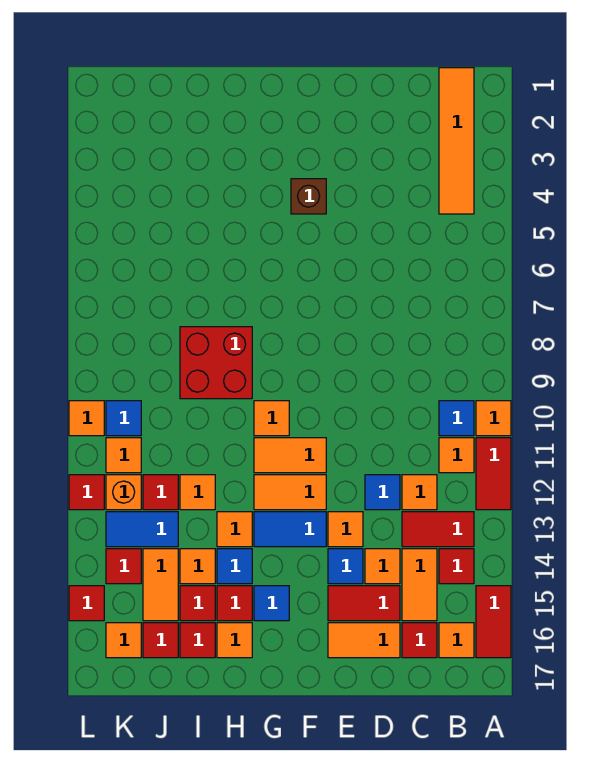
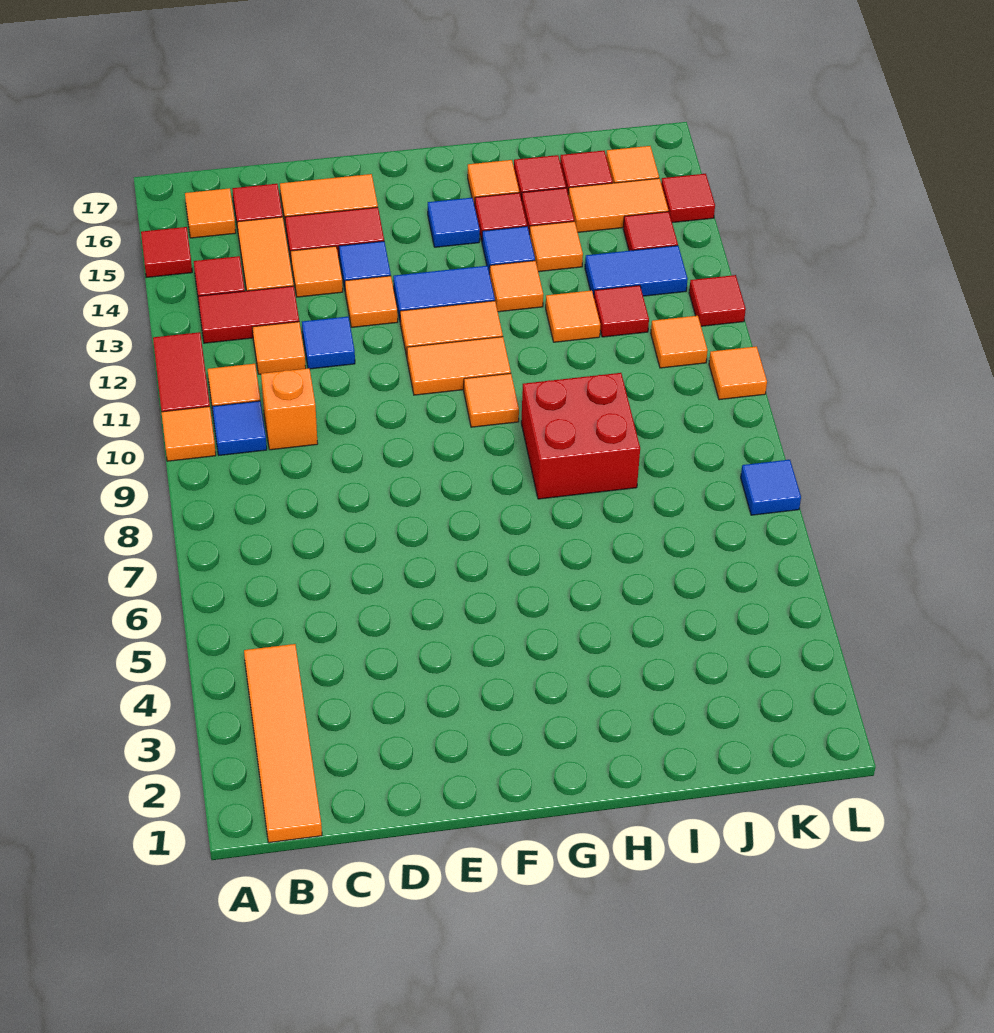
red tile A15:A16 level 1 -> red tile A15 level 1
brown brick F4 level 1 -> none
orange tile J14:J15 level 1 -> orange tile J15:K15 level 1
blue tile K10 level 1 -> blue tile L7 level 1
orange brick K12 level 1 -> orange brick C10 level 1

